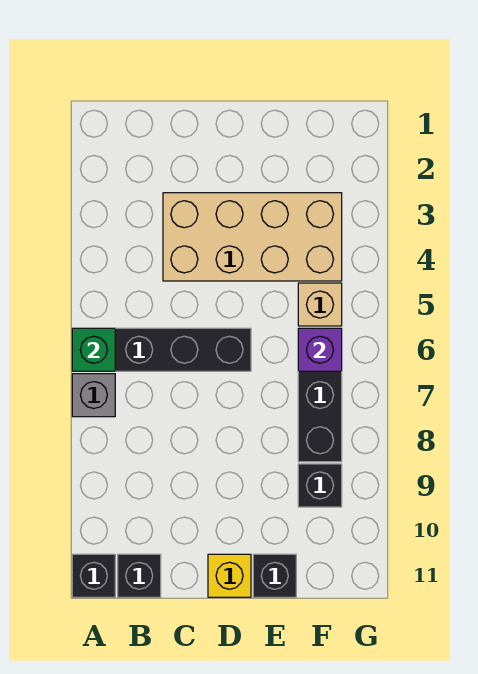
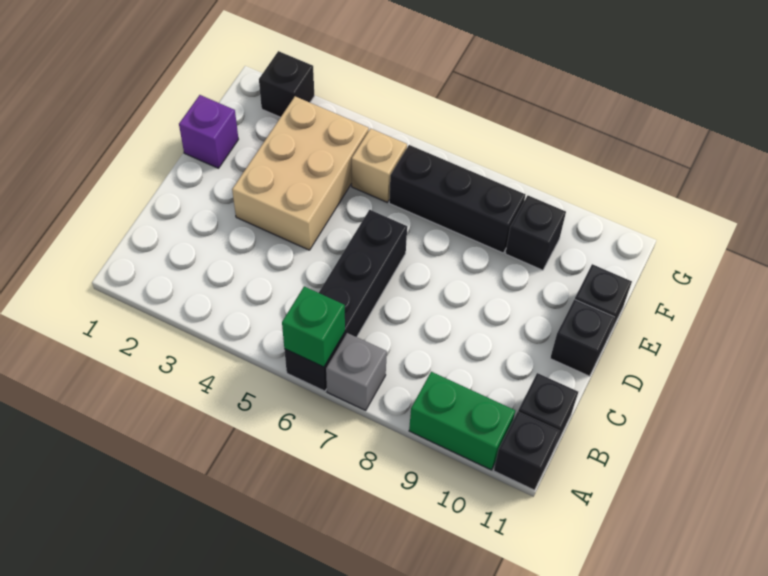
none -> green brick A9:A10 level 1
tan brick C3:F4 level 1 -> tan brick D3:F4 level 1
yellow brick D11 level 1 -> black brick D11 level 1
purple brick F6 level 2 -> purple brick E1 level 1
none -> black brick G2 level 1

